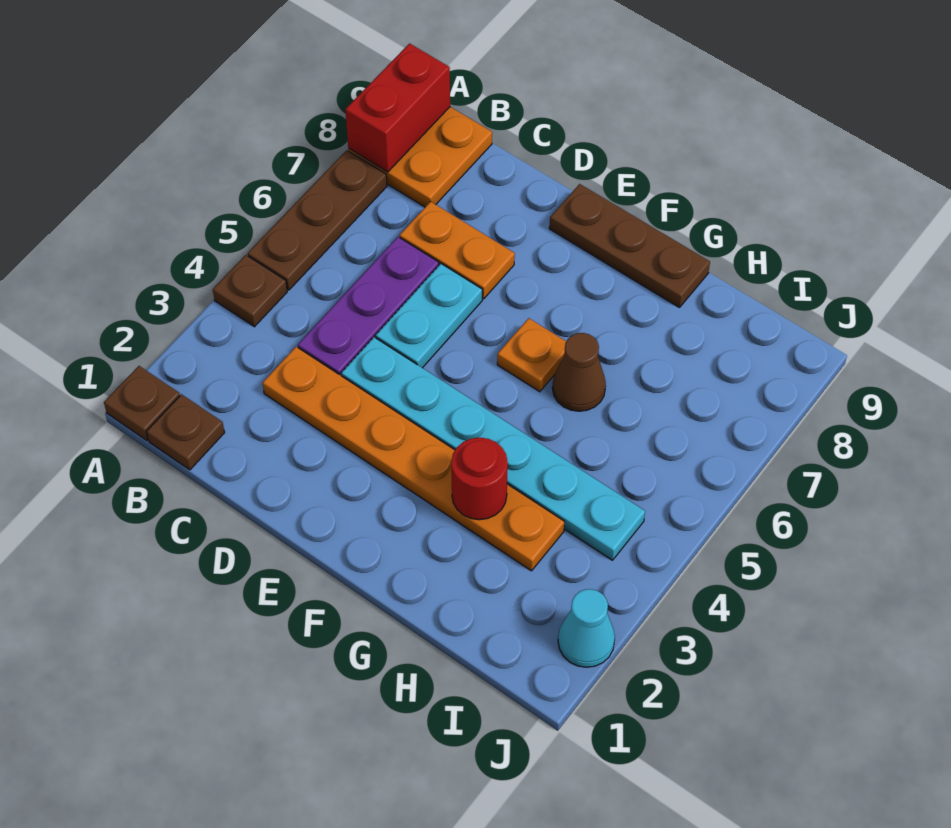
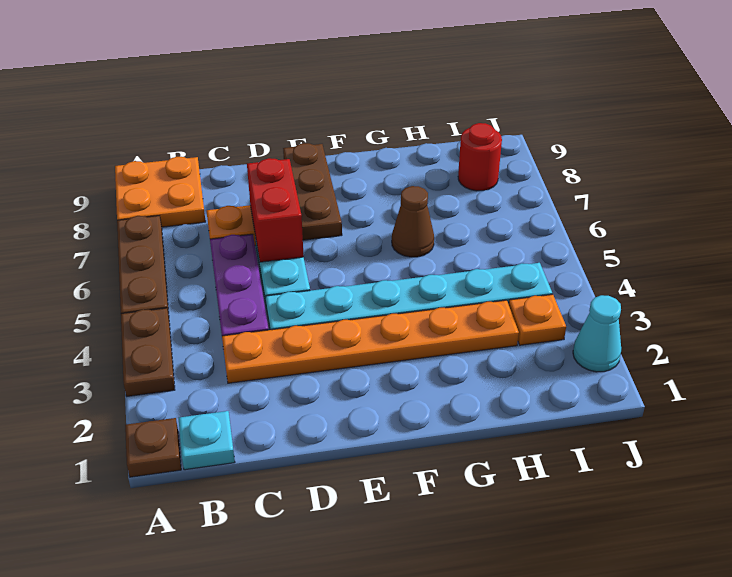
brown plate A4 level 1 -> brown plate A3:A4 level 1
red brick A8:A9 level 2 -> red brick D6:D7 level 2
brown plate B1 level 1 -> cyan plate B1 level 1
brown plate E9:G9 level 1 -> brown plate E7:E9 level 1
orange plate F6 level 1 -> orange plate I3 level 1
red round brick G3 level 2 -> red round brick I8 level 1

